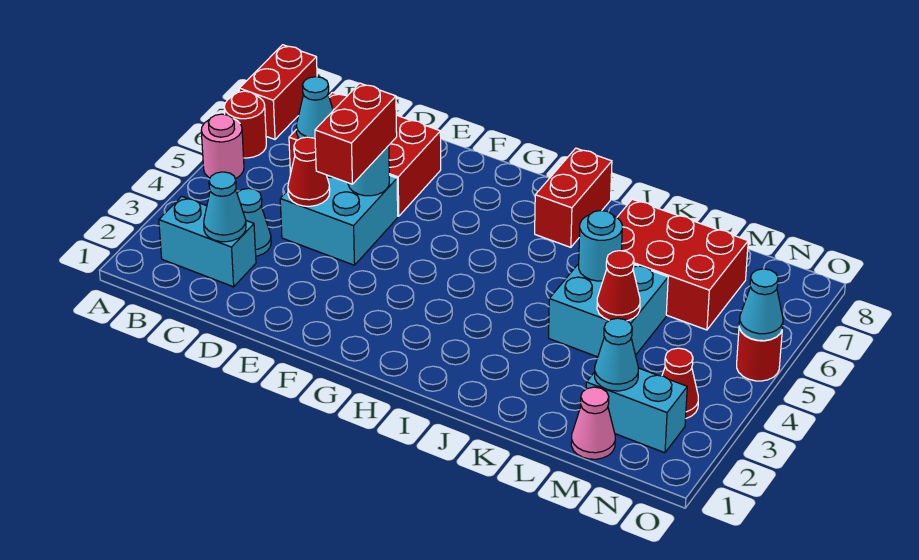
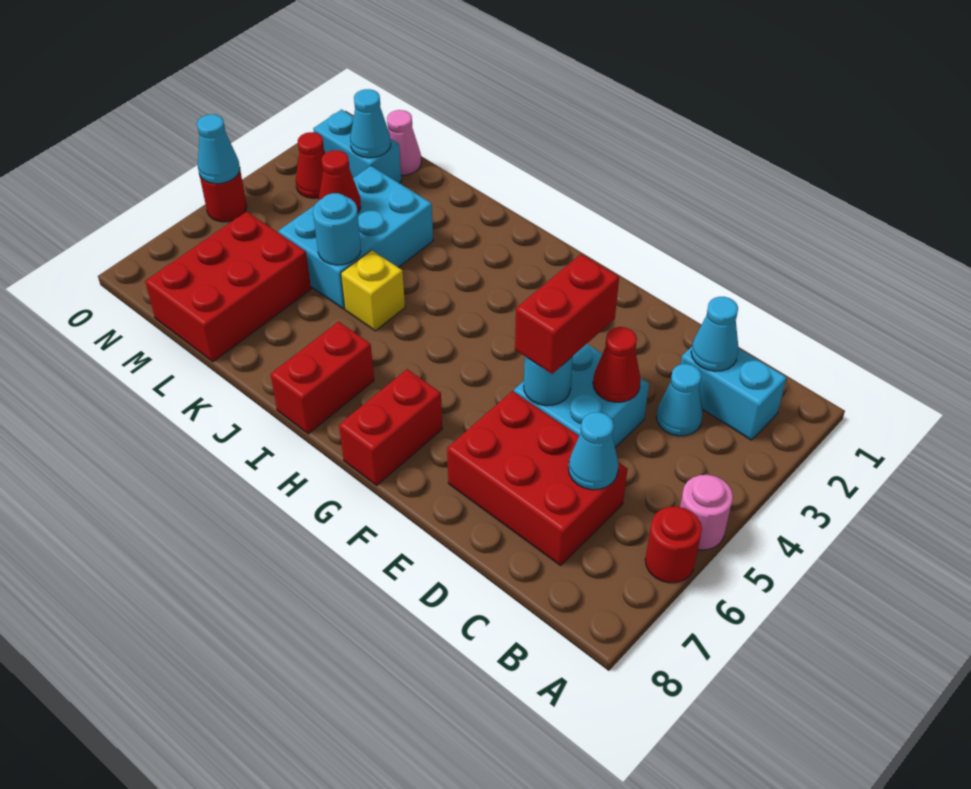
red brick A7:A8 level 1 -> red brick G7:G8 level 1
none -> yellow brick J5 level 1
cyan brick K4:L5 level 1 -> cyan brick K3:L5 level 1
red brick K6:M7 level 1 -> red brick L6:M8 level 1

